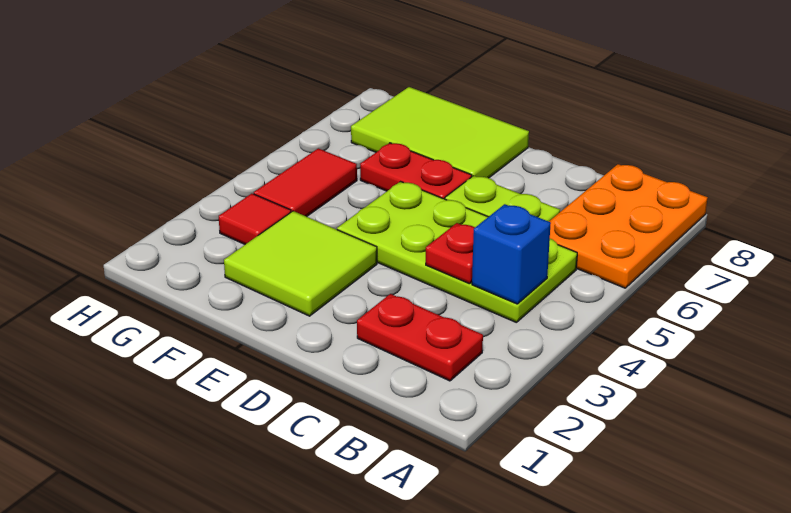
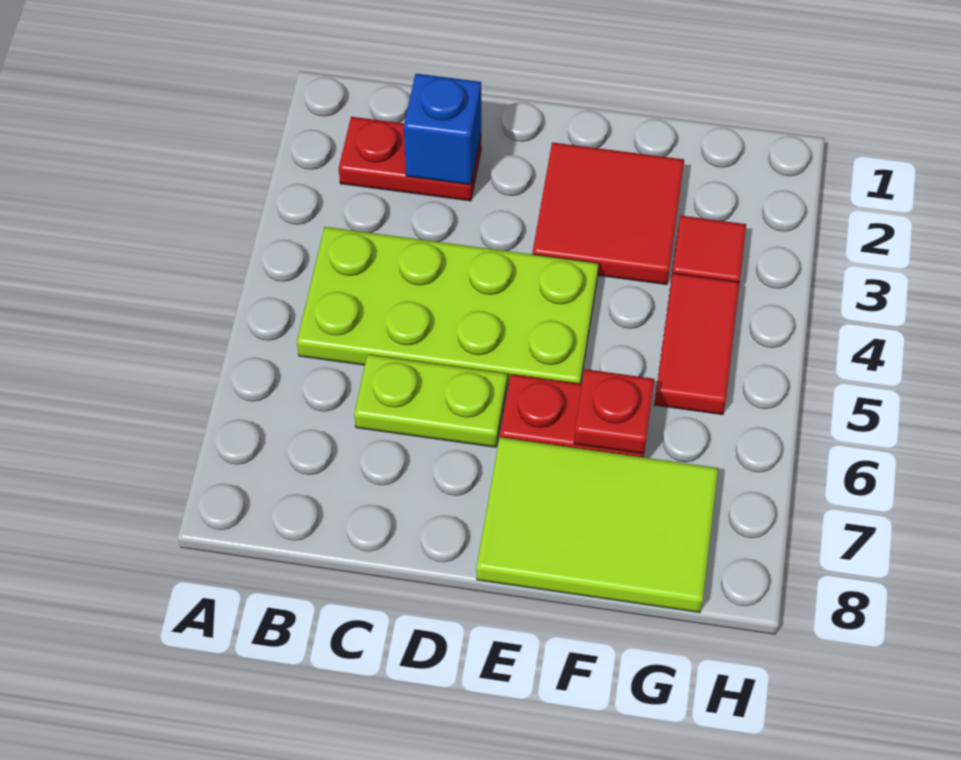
orange plate A6:B8 level 1 -> none
blue brick B4 level 2 -> blue brick C2 level 2
red plate C4 level 2 -> red plate F6 level 2
lime tile E2:F3 level 1 -> red tile E2:F3 level 1

